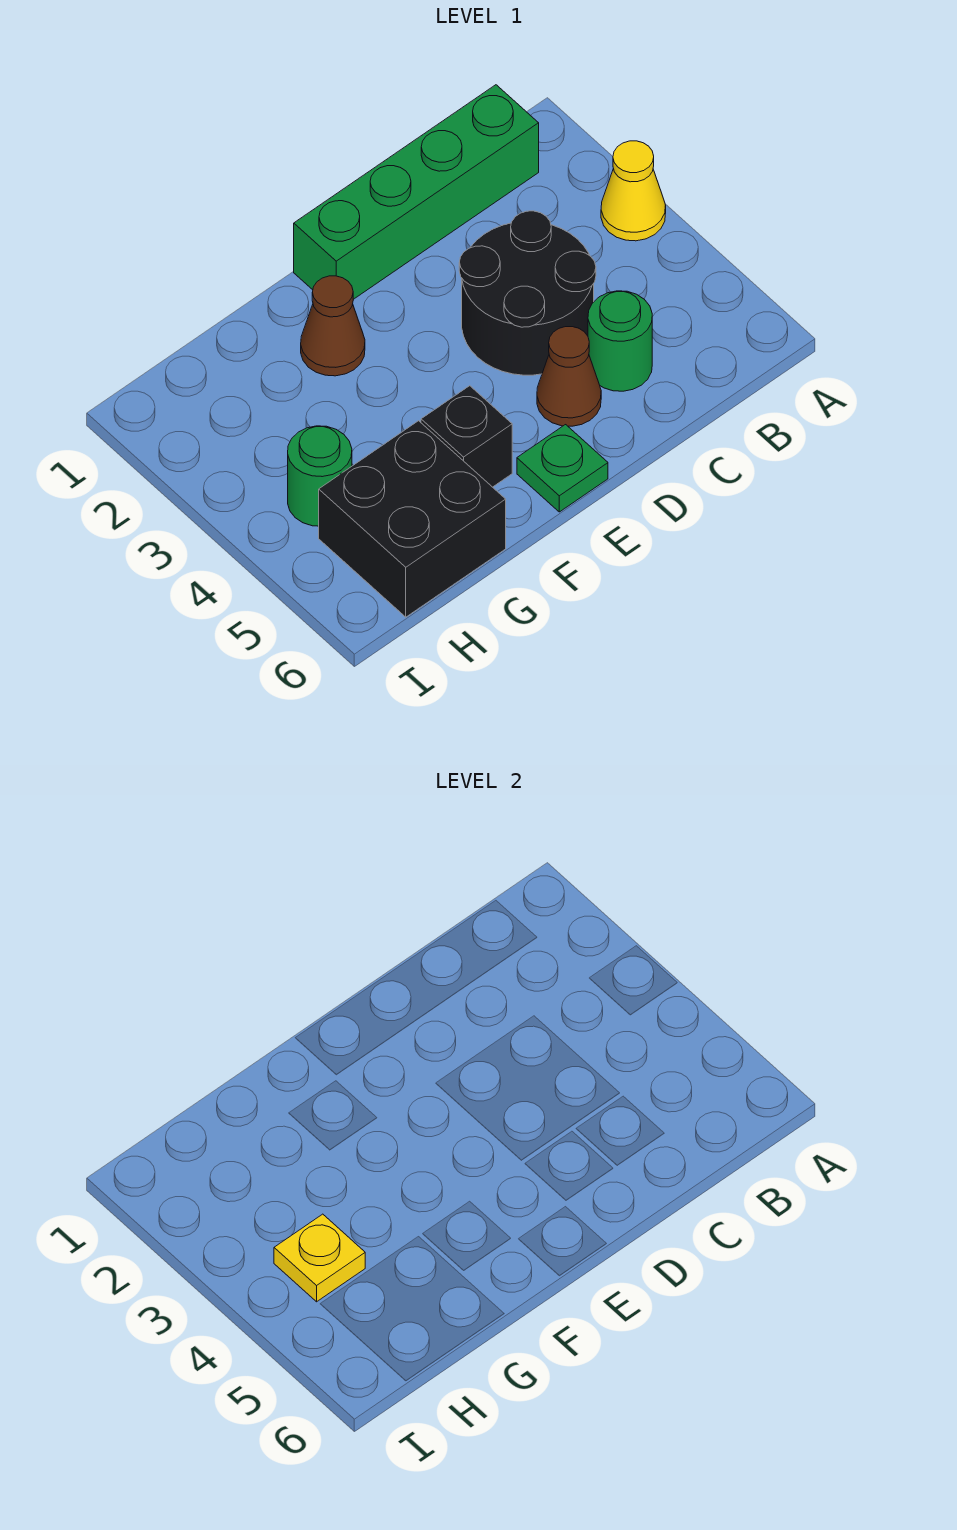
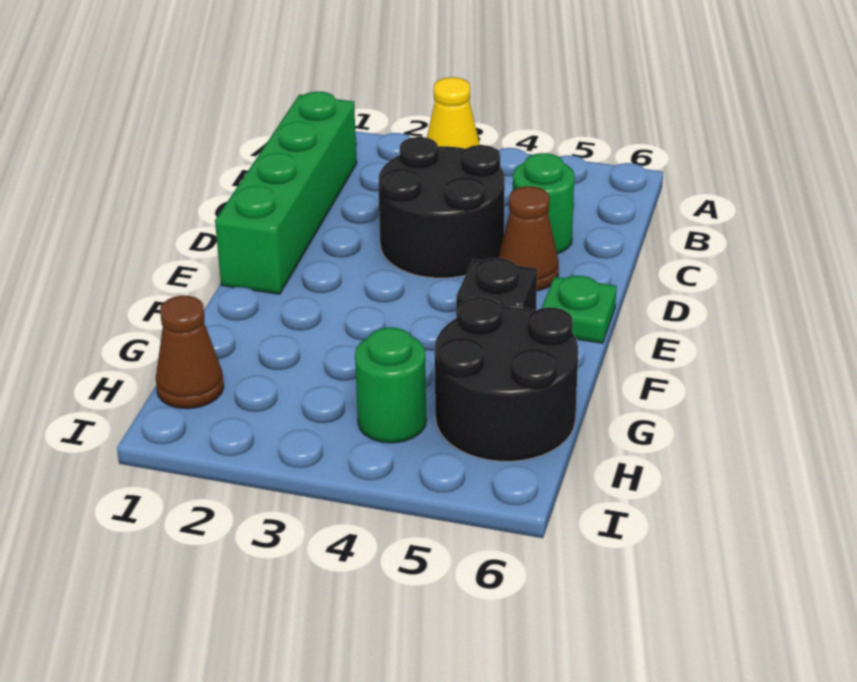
brown cone F2 level 1 -> brown cone H1 level 1
black brick G5:H6 level 1 -> black round brick G5:H6 level 1
yellow plate H4 level 2 -> none

